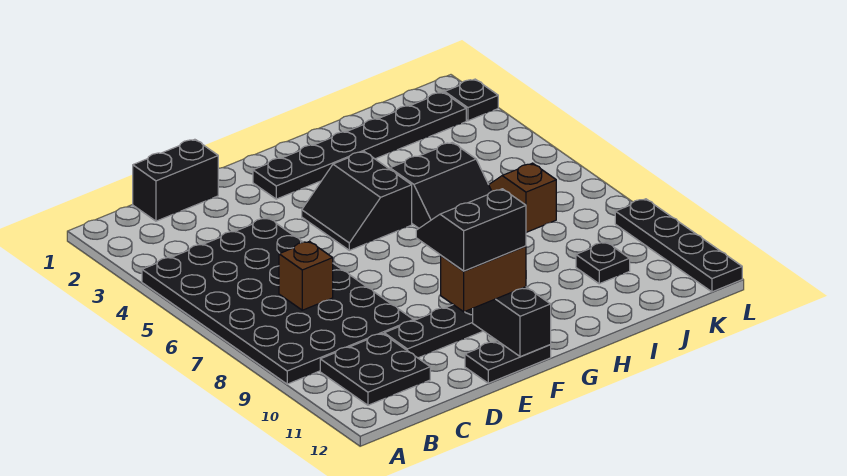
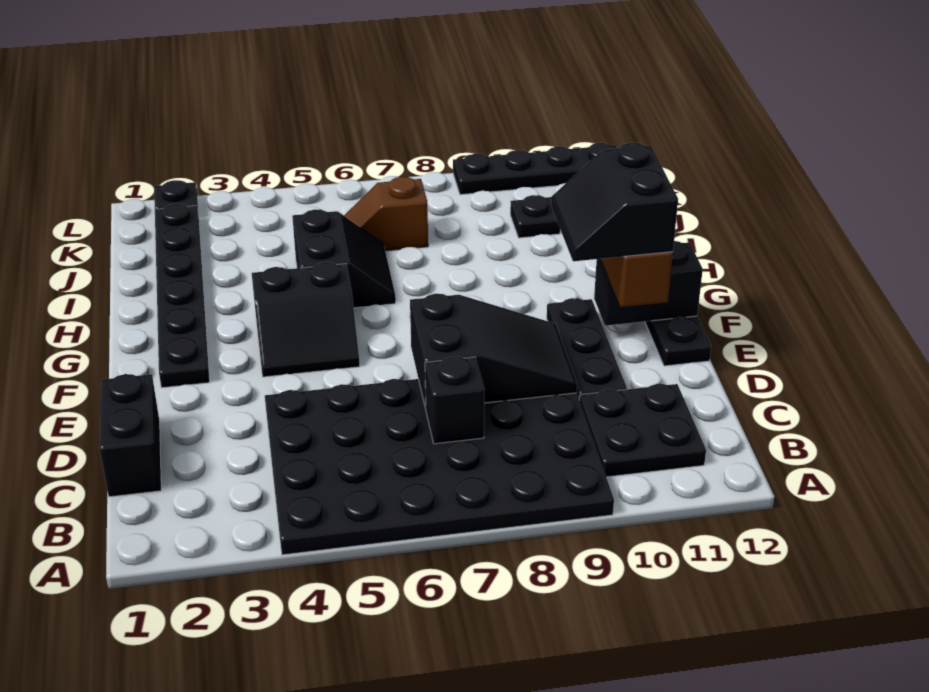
brown brick C7 level 2 -> black brick C7 level 2
none -> black slope D7:E9 level 2 top 7

